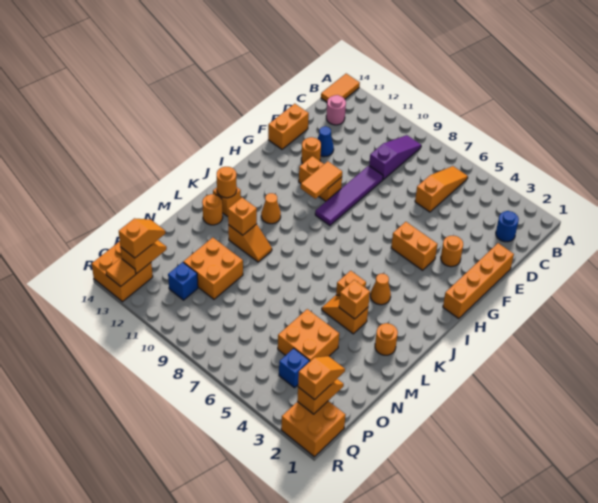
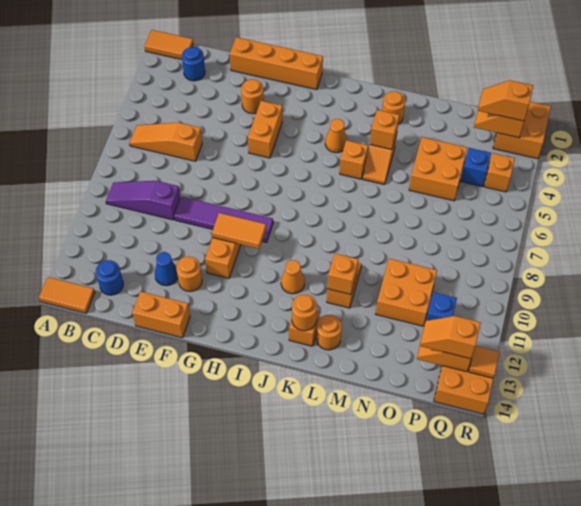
none -> orange tile A1:B1 level 1
pink round brick C13 level 1 -> blue round brick C13 level 1
none -> orange brick Q4 level 1

